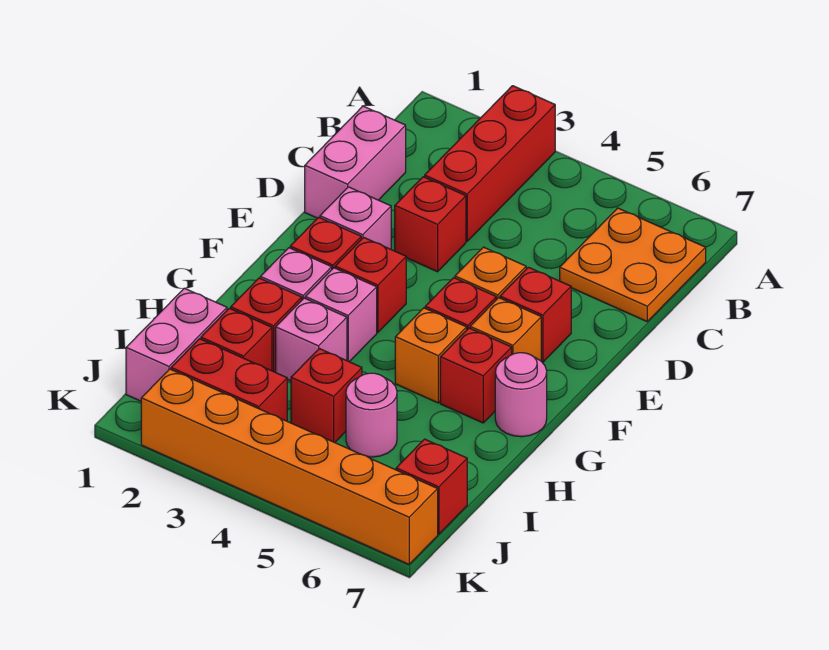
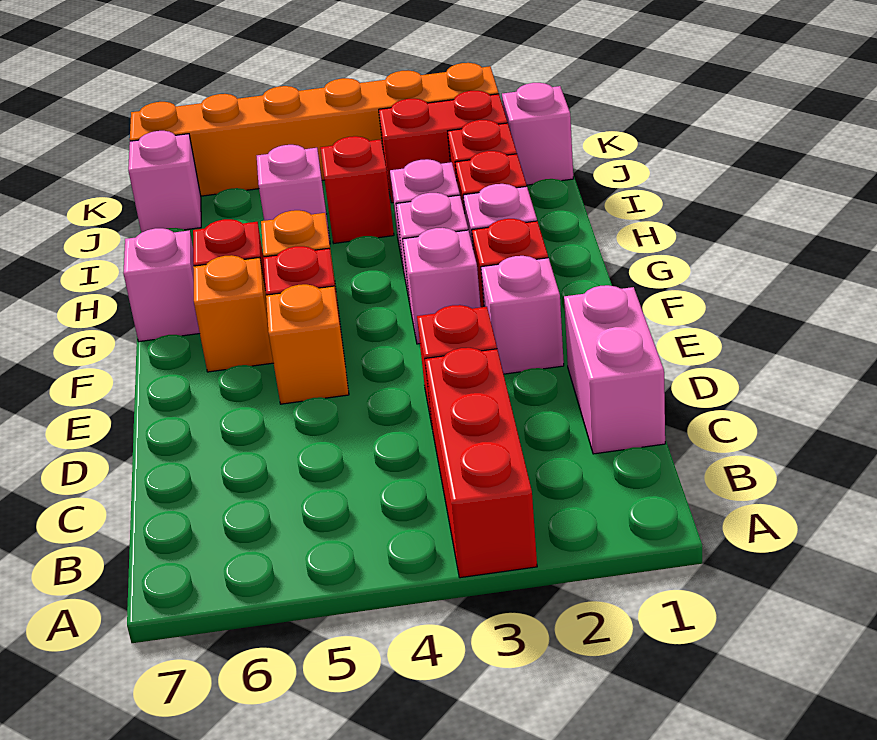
orange plate B6:C7 level 1 -> none
red brick E6 level 1 -> none
red brick F3 level 1 -> pink brick F3 level 1
pink round brick G7 level 1 -> pink brick G7 level 1
pink brick I1:J1 level 1 -> pink brick J1 level 1
pink round brick I5 level 1 -> pink brick I5 level 1
red brick J7 level 1 -> pink brick J7 level 1

